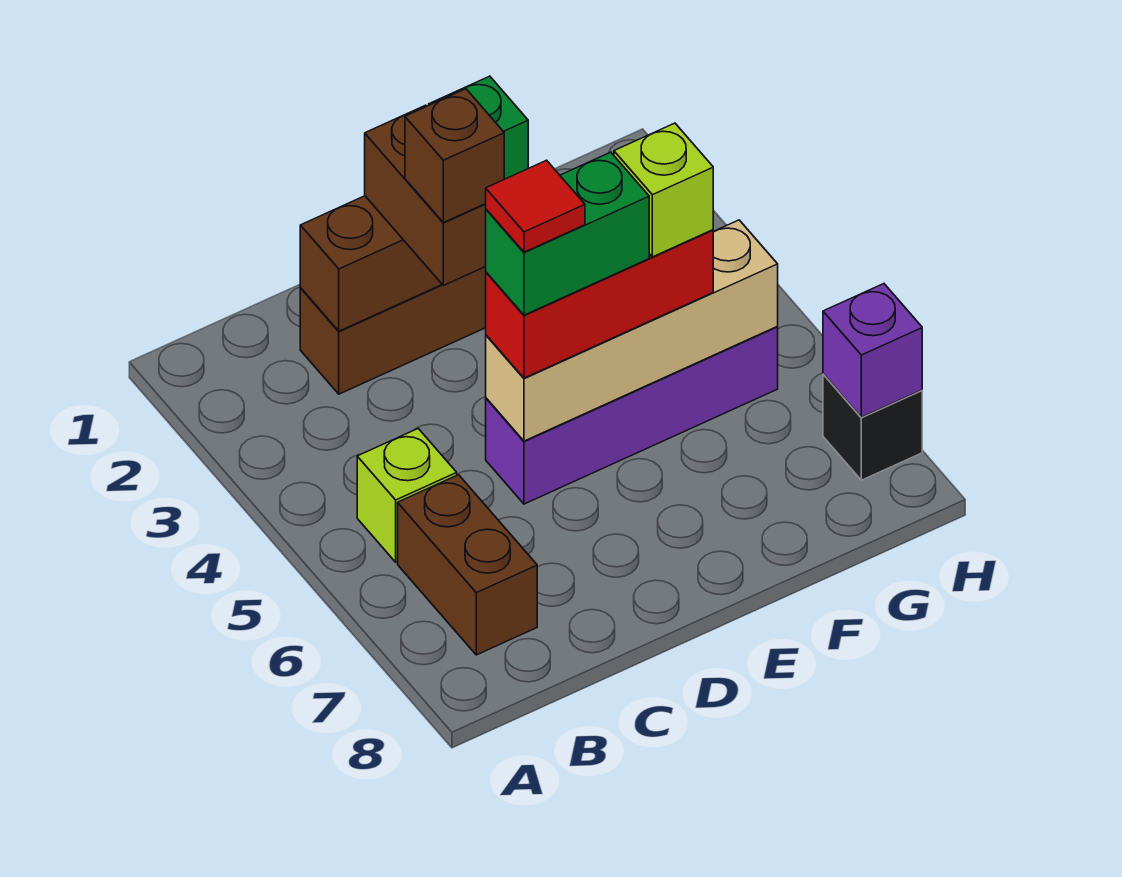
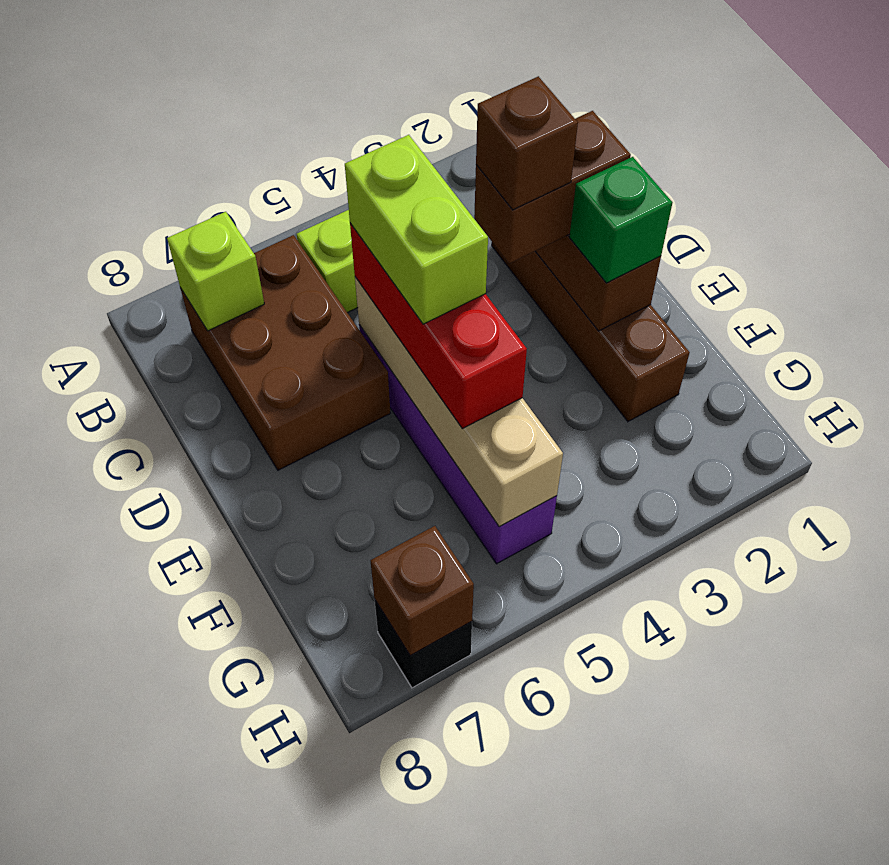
brown brick B6:B7 level 1 -> brown brick B6:D7 level 1
green brick D5:E5 level 4 -> lime brick D5:E5 level 4
red tile D5 level 5 -> none
lime brick F5 level 4 -> lime brick B7 level 2
purple brick H7 level 2 -> brown brick H7 level 2

